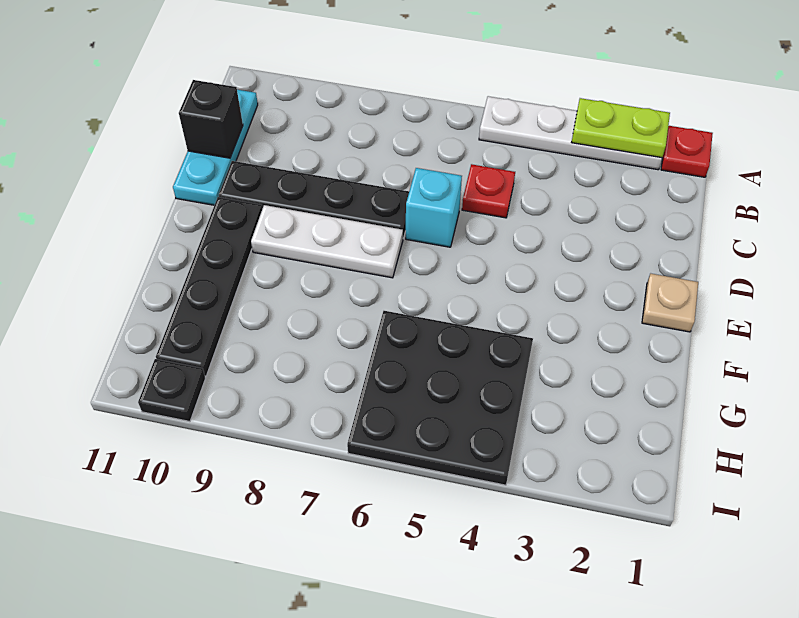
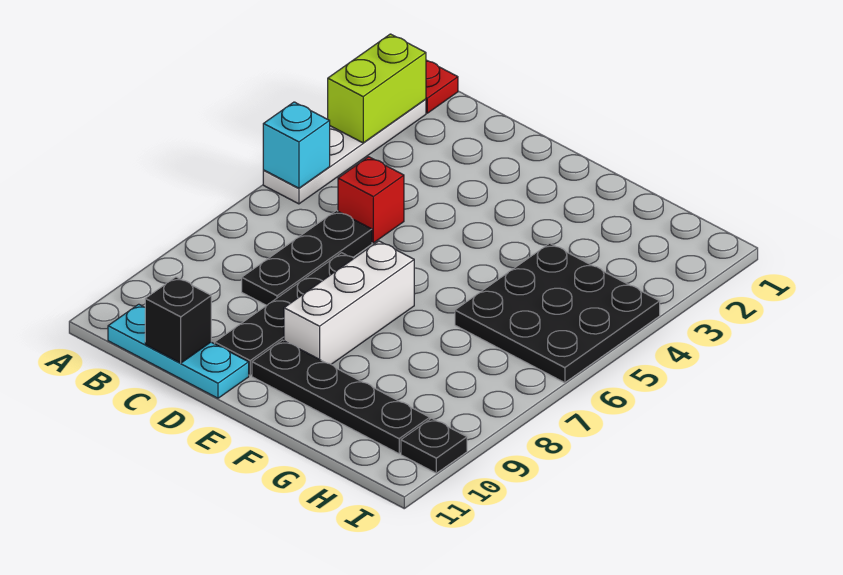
lime plate A2:A3 level 2 -> lime brick A2:A3 level 2
red plate C5 level 1 -> red brick C5 level 1
none -> black plate C6:C8 level 1
cyan brick D6 level 1 -> cyan brick A5 level 2
tan plate E1 level 1 -> none
white plate E7:E9 level 1 -> white brick E7:E9 level 1

